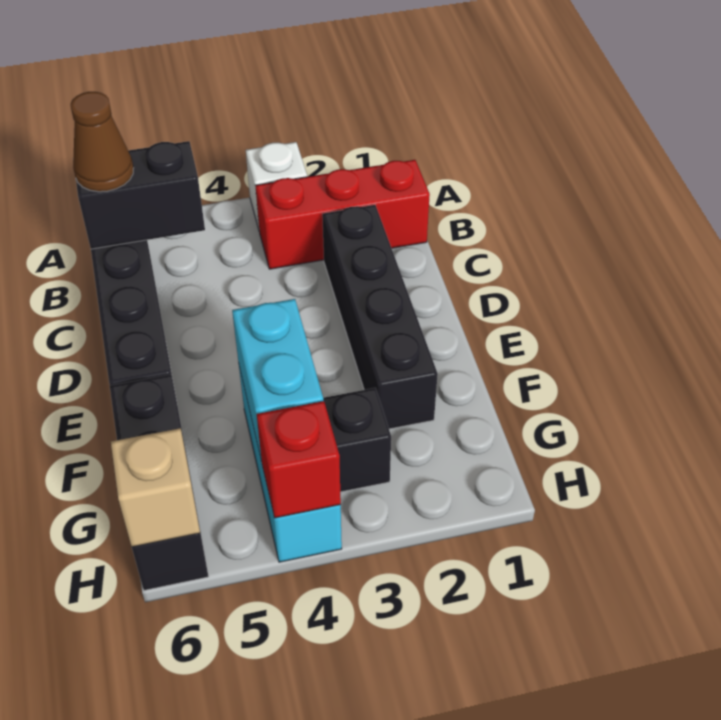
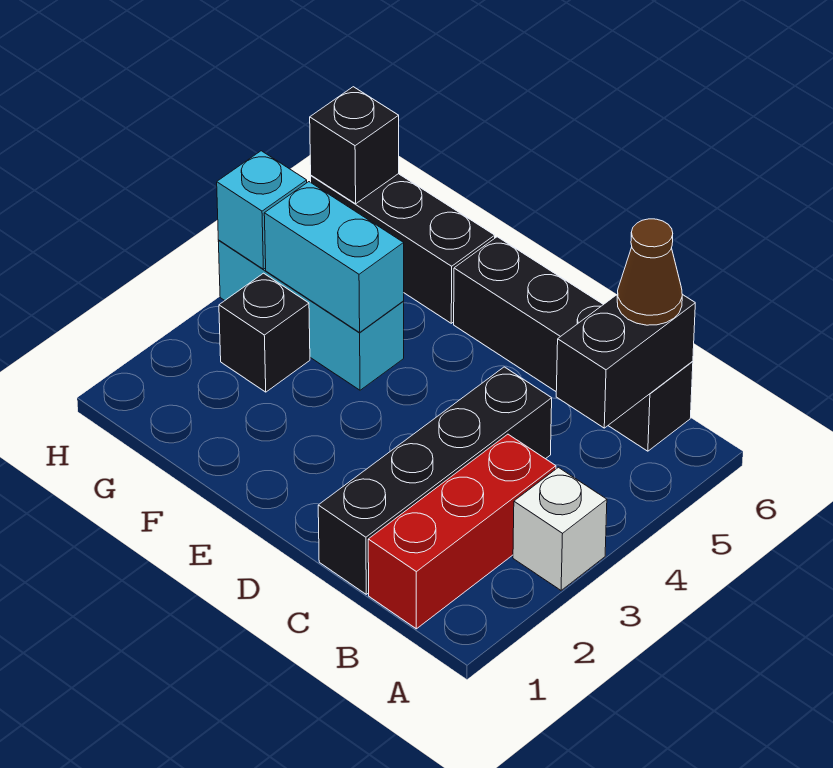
black brick C2:F2 level 1 -> black brick C1:C4 level 1
red brick H4 level 2 -> cyan brick H4 level 2
tan brick H6 level 2 -> black brick H6 level 2

